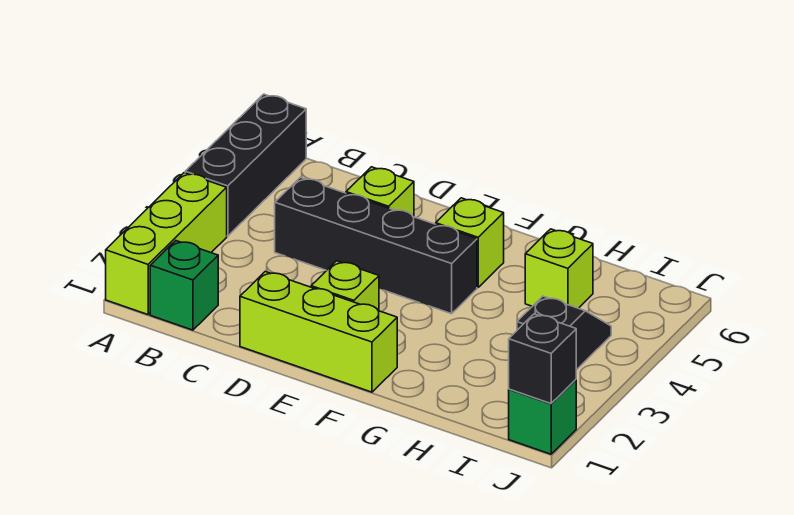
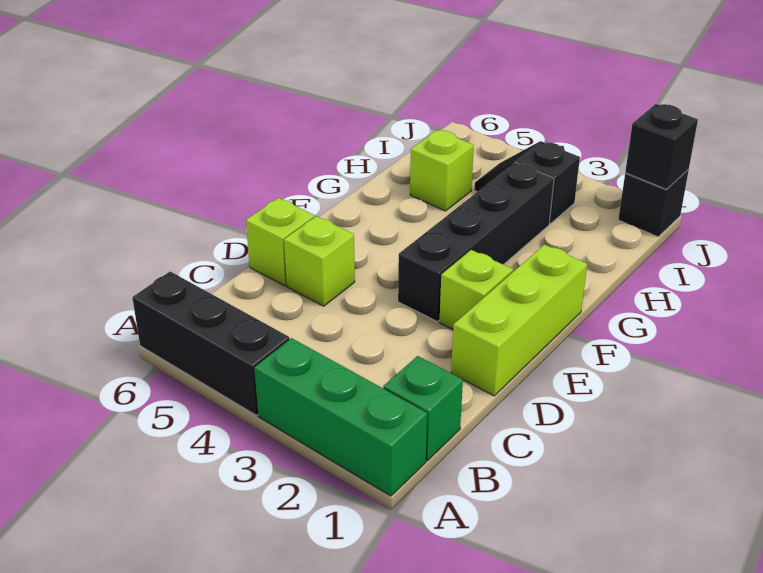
lime brick A1:A3 level 1 -> green brick A1:A3 level 1
black brick C4:F4 level 1 -> black brick E3:H3 level 1
lime brick F5 level 1 -> lime brick D6 level 1
green brick J1 level 1 -> black brick J1 level 1

